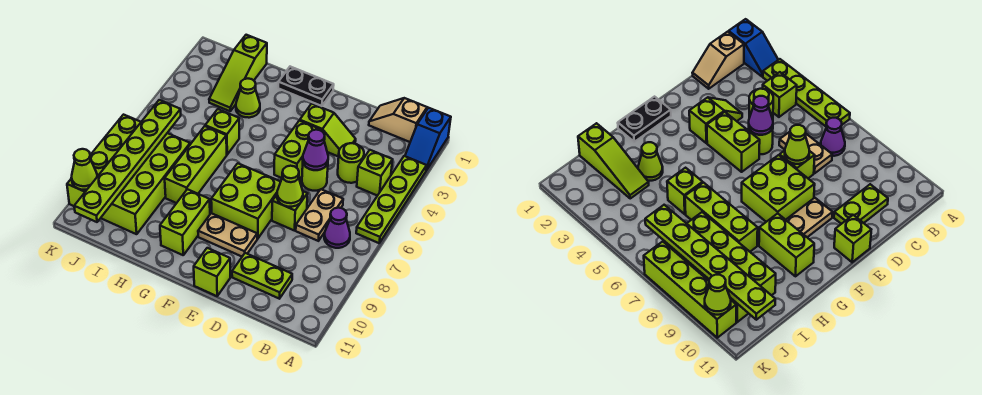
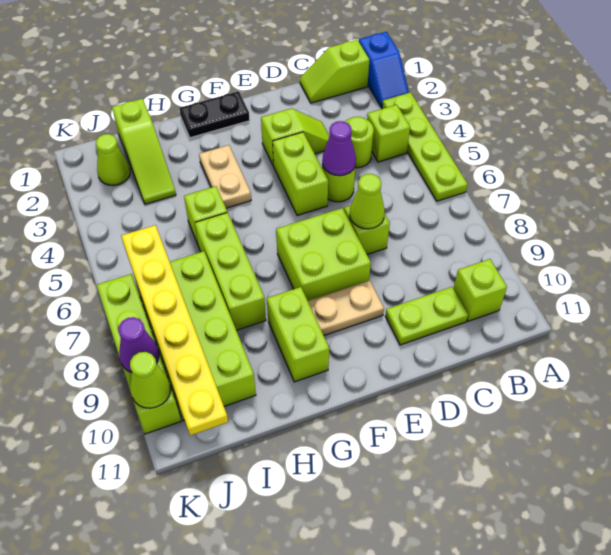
tan slope B1:C1 level 1 top B -> lime slope B1:C1 level 1 top B
purple cone B7 level 1 -> purple cone K9 level 2
tan plate C6:C7 level 1 -> tan plate G3:G4 level 1
lime brick E11 level 1 -> lime brick B10 level 1
lime cone H3 level 1 -> lime cone J2 level 1
lime plate J6:J11 level 2 -> yellow plate J6:J11 level 2

